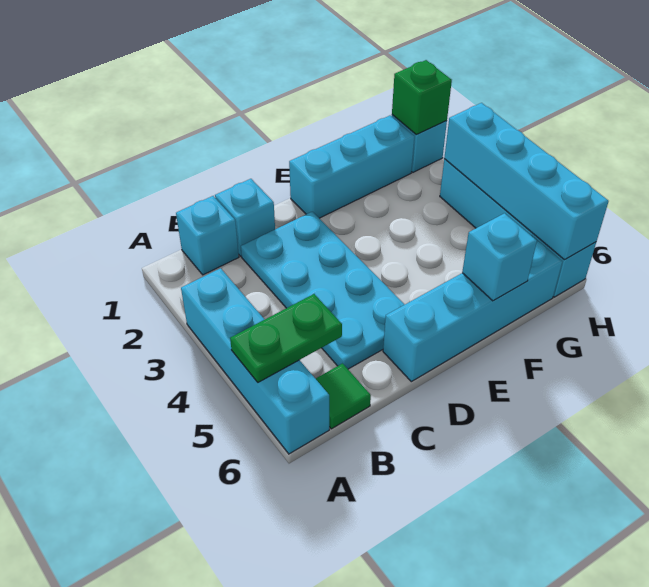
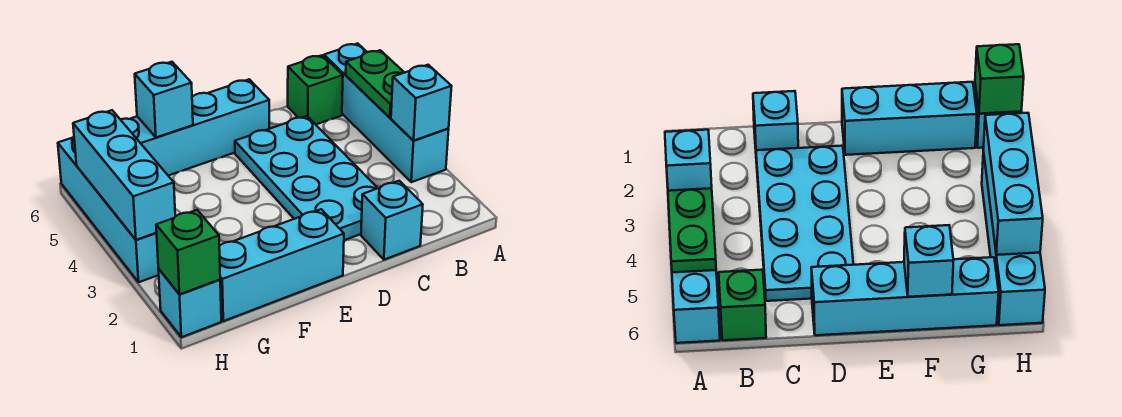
green plate A5:B5 level 2 -> green plate A4:A5 level 2
cyan brick B1 level 1 -> cyan brick A3 level 2
green tile B6 level 1 -> green brick B6 level 1
cyan brick H3:H6 level 2 -> cyan brick H3:H5 level 2

